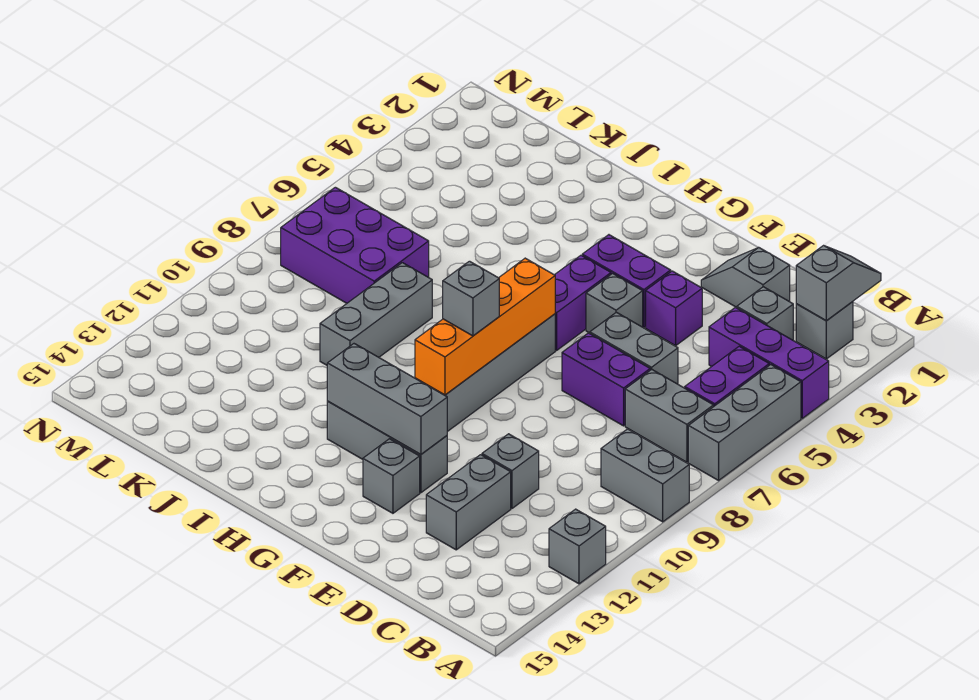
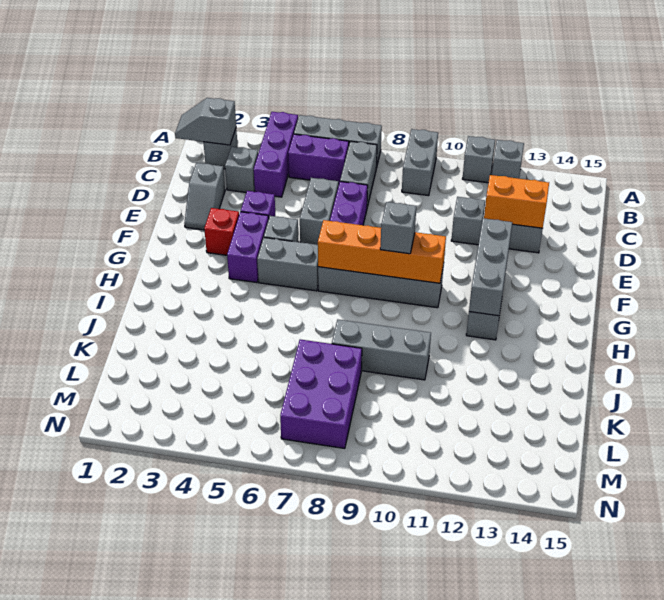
none -> orange brick D12:D13 level 2
none -> red brick F3 level 1
grey brick F13 level 1 -> grey brick A11 level 1
purple brick G5:G6 level 1 -> grey brick G5:G6 level 1

